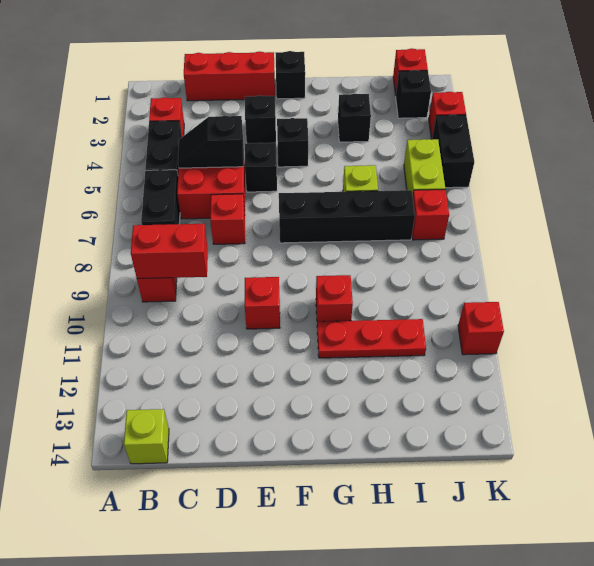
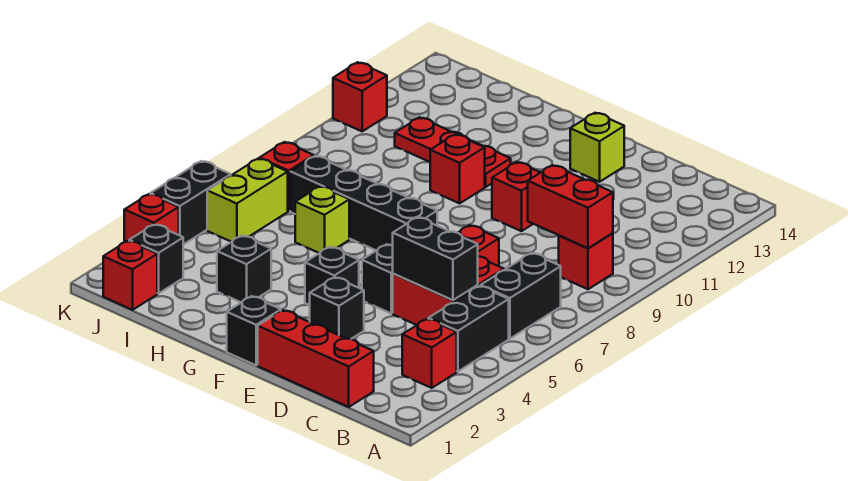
lime brick B14 level 1 -> lime brick E13 level 1
black slope C5:D5 level 2 top D -> black brick C5:D5 level 2

